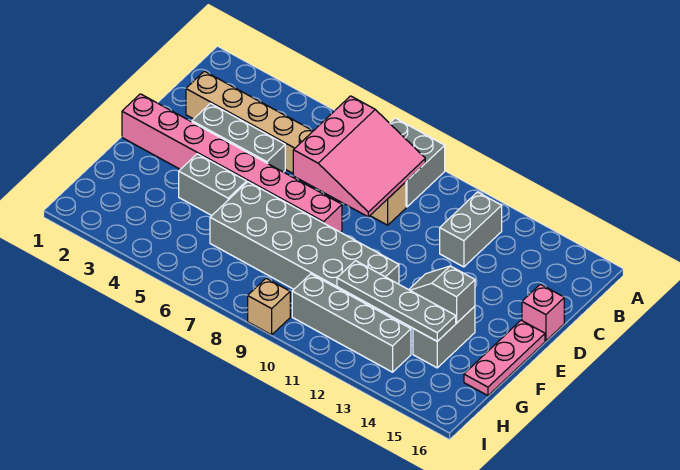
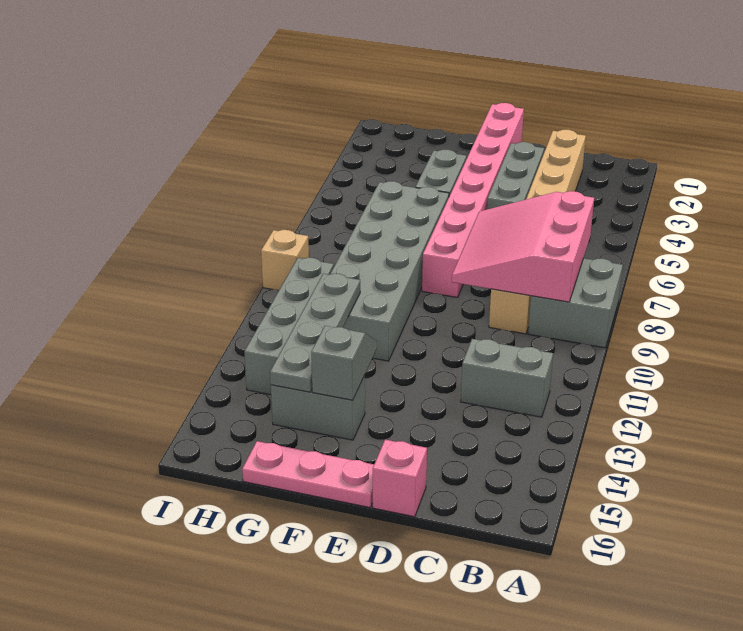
pink slope B7:D9 level 2 top 7 -> pink slope B7:D9 level 2 top B

